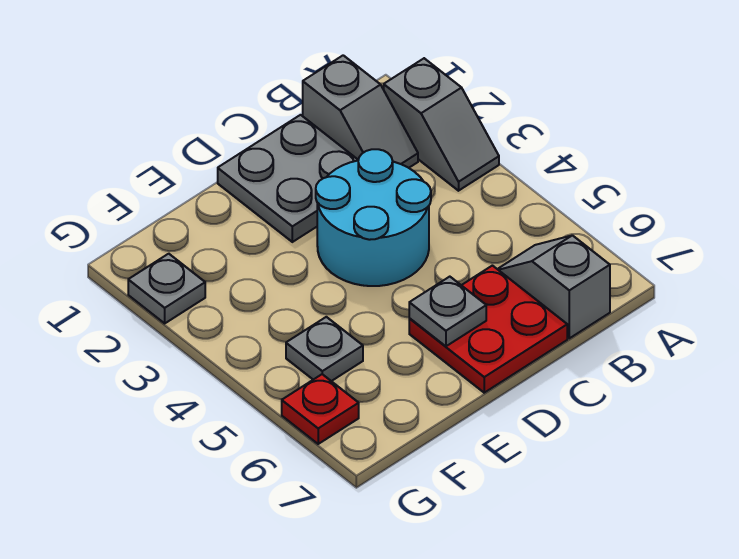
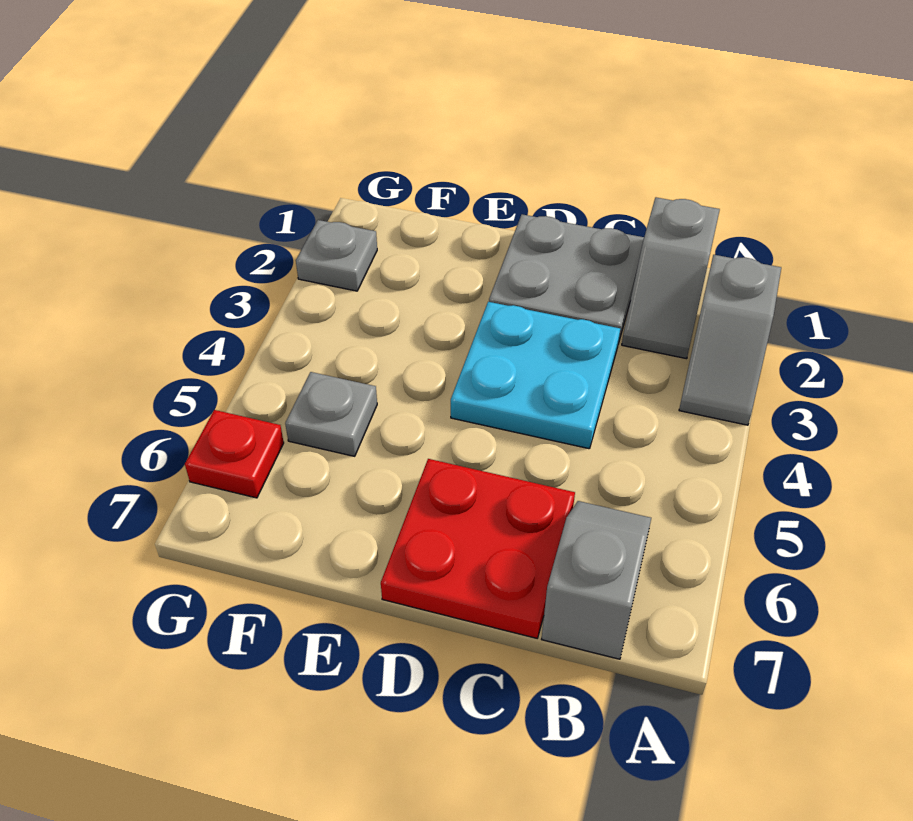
cyan round brick C3:D4 level 1 -> cyan plate C3:D4 level 1
grey plate D6 level 2 -> none

